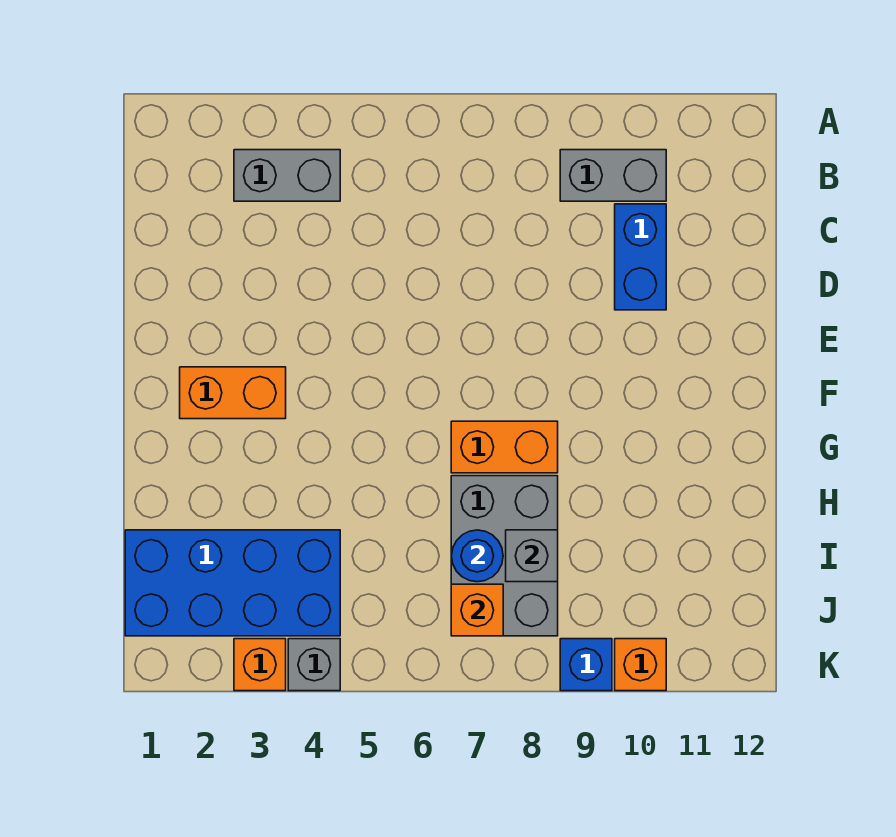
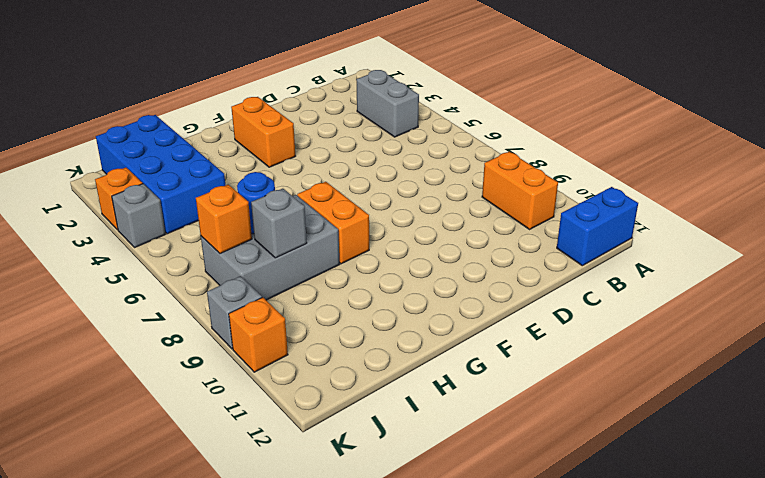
grey brick B9:B10 level 1 -> orange brick B9:B10 level 1
blue brick C10:D10 level 1 -> blue brick A12:B12 level 1
blue brick K9 level 1 -> grey brick K9 level 1

